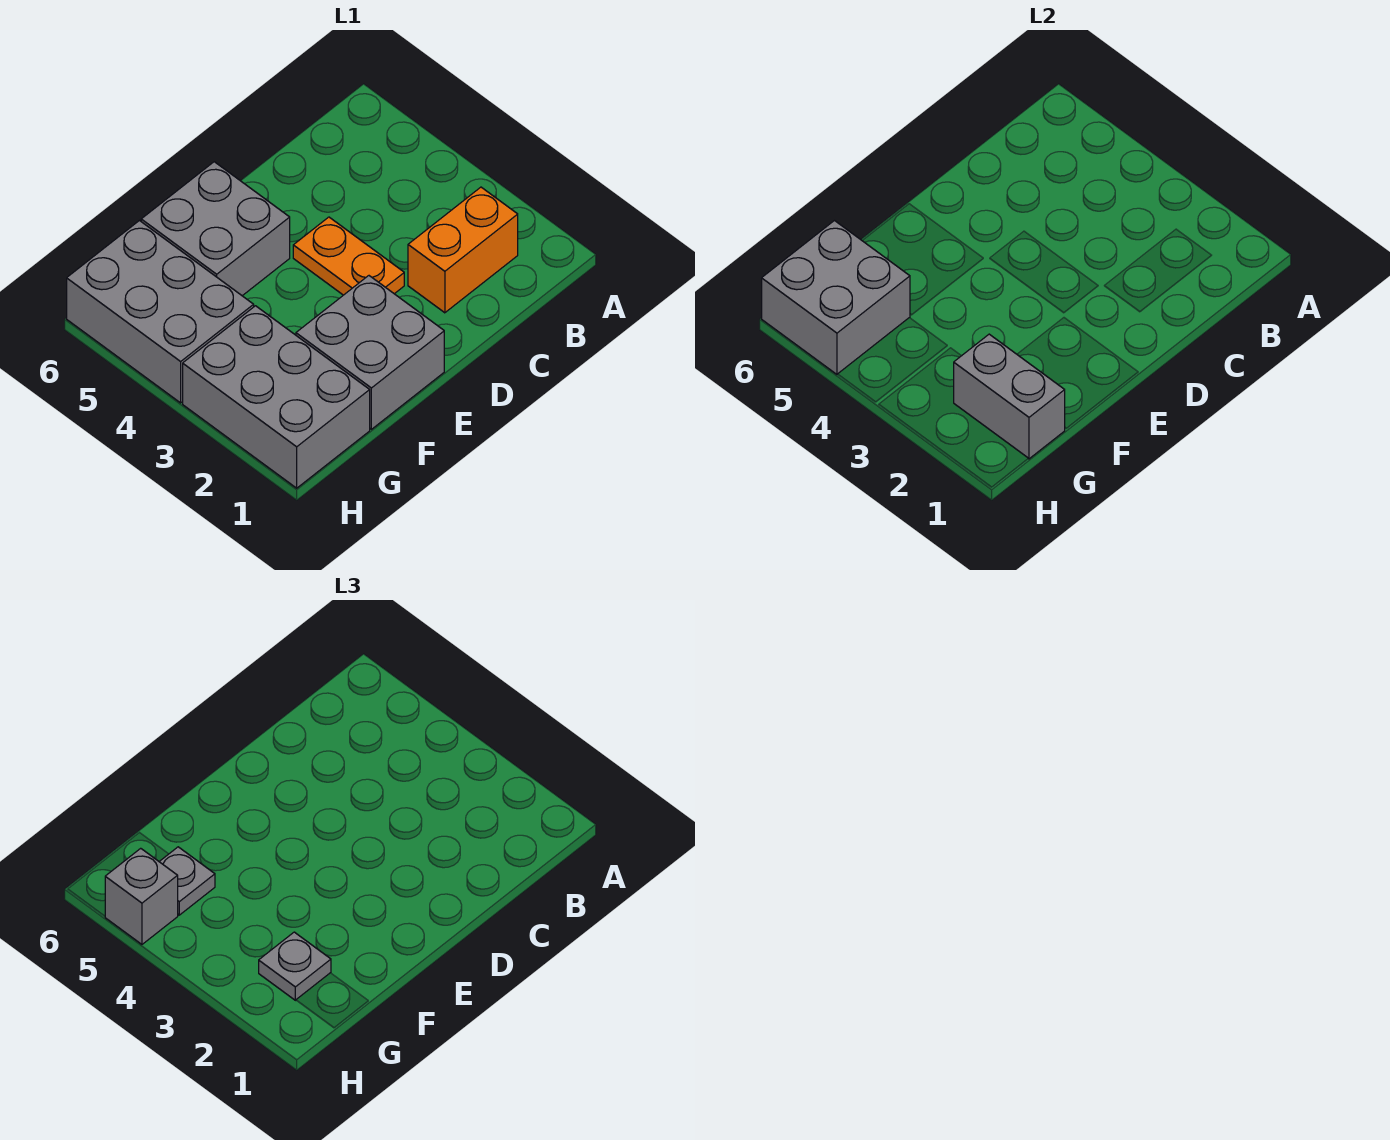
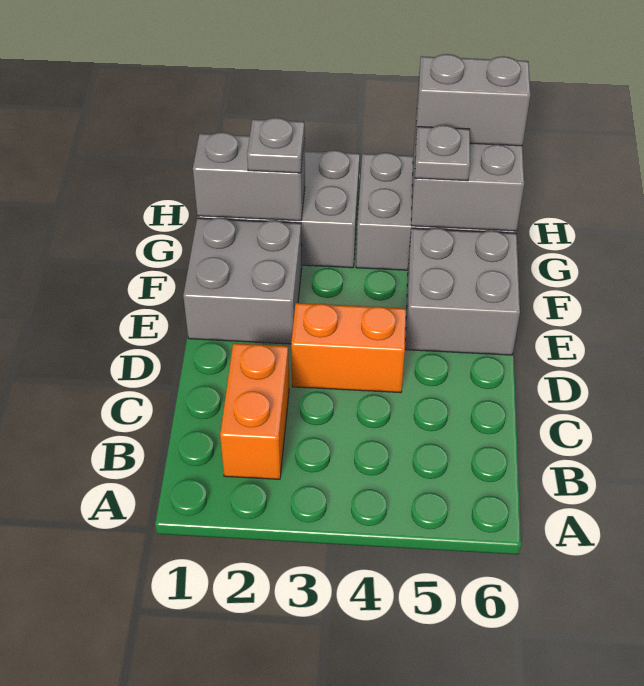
orange plate D3:D4 level 1 -> orange brick D3:D4 level 1
grey brick H5 level 3 -> grey brick H5:H6 level 3

